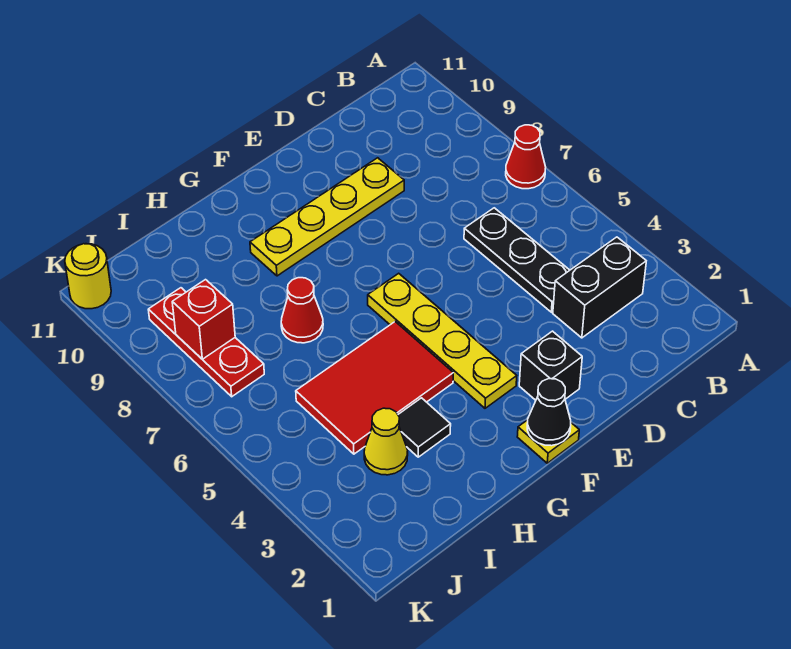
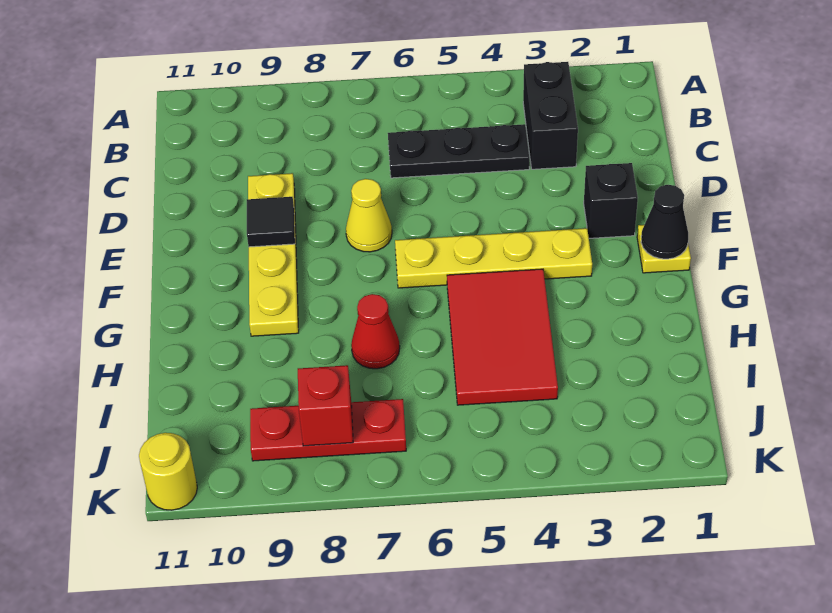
red cone A7 level 1 -> none
black tile H3 level 1 -> black tile E9 level 2
yellow cone I3 level 1 -> yellow cone E7 level 1

